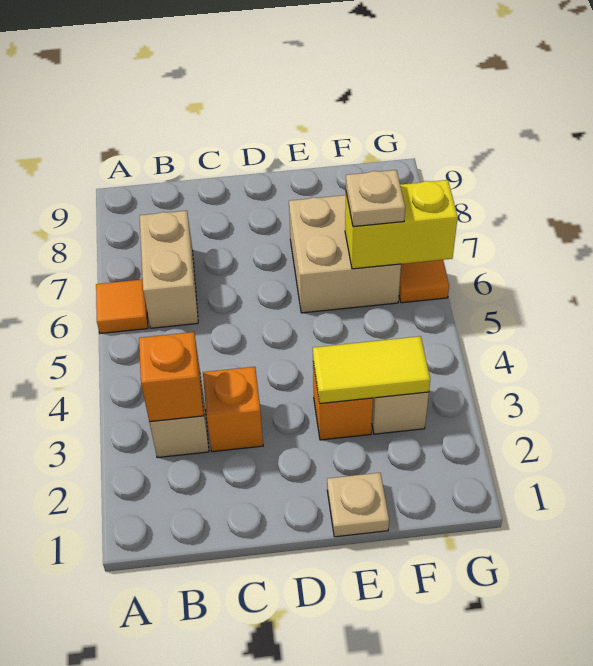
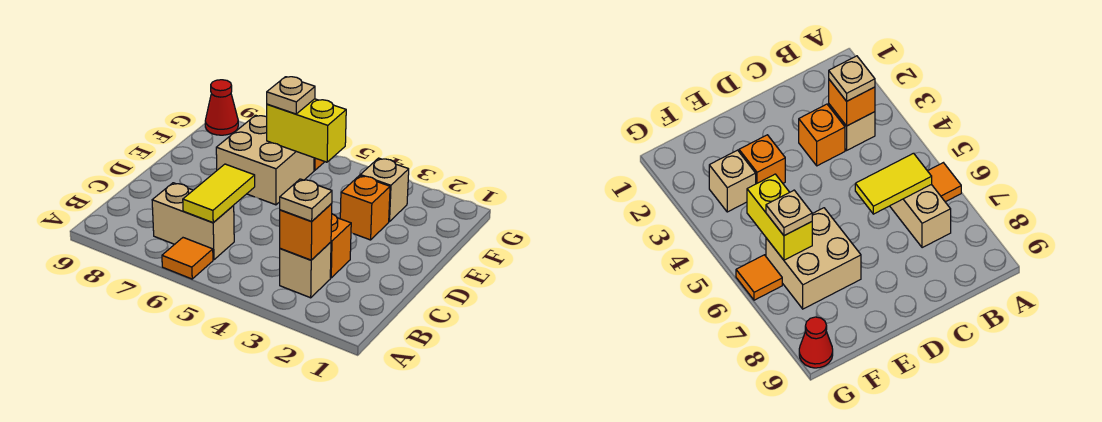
tan plate E1 level 1 -> tan plate B3 level 3
yellow tile E3:F3 level 2 -> yellow tile B6:C6 level 2
yellow brick F6:G6 level 2 -> yellow brick F5:F6 level 2
none -> red cone G9 level 1

